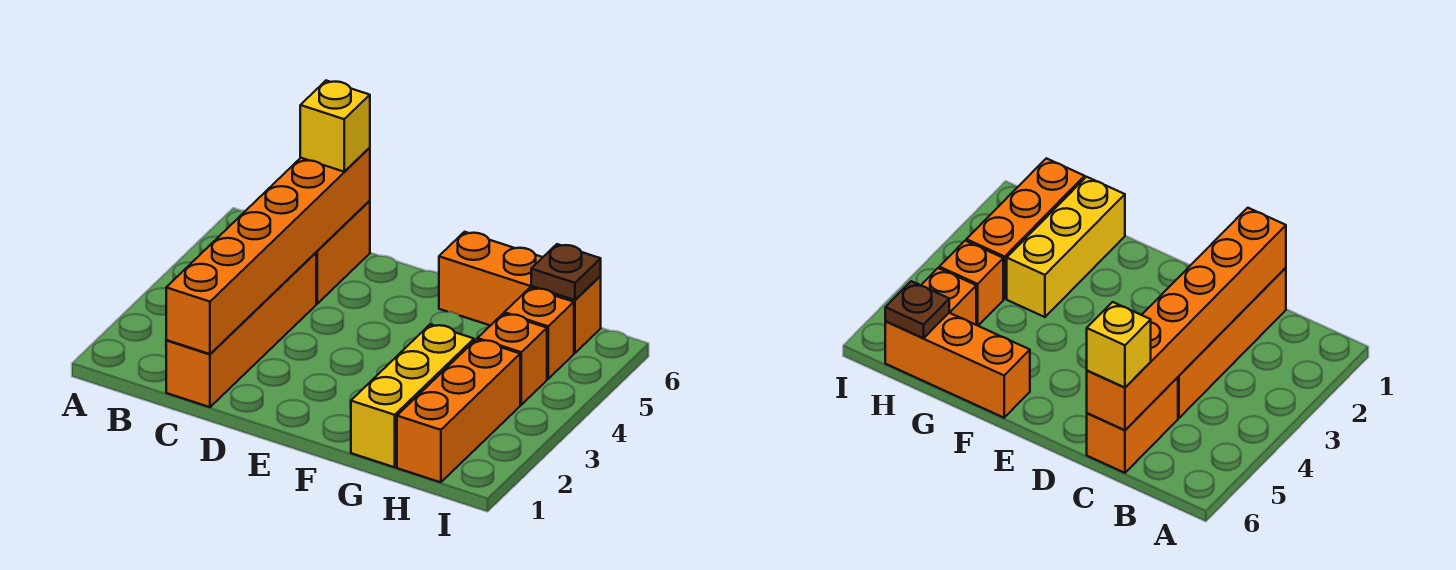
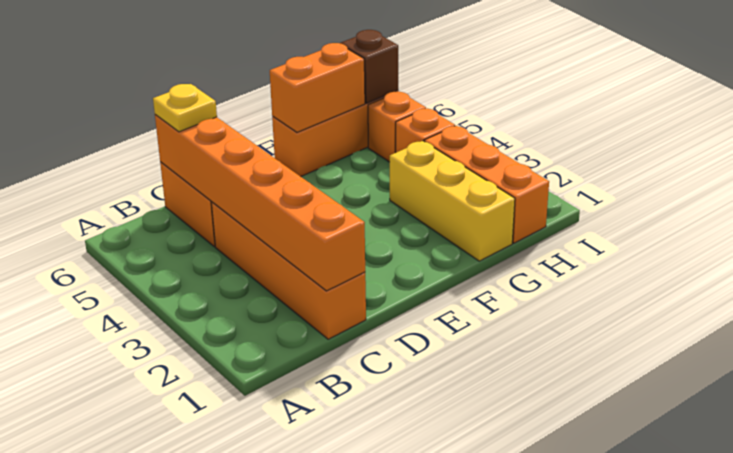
yellow brick C6 level 3 -> yellow plate C6 level 3
none -> orange brick F6:G6 level 2
brown plate H6 level 2 -> brown brick H6 level 2

